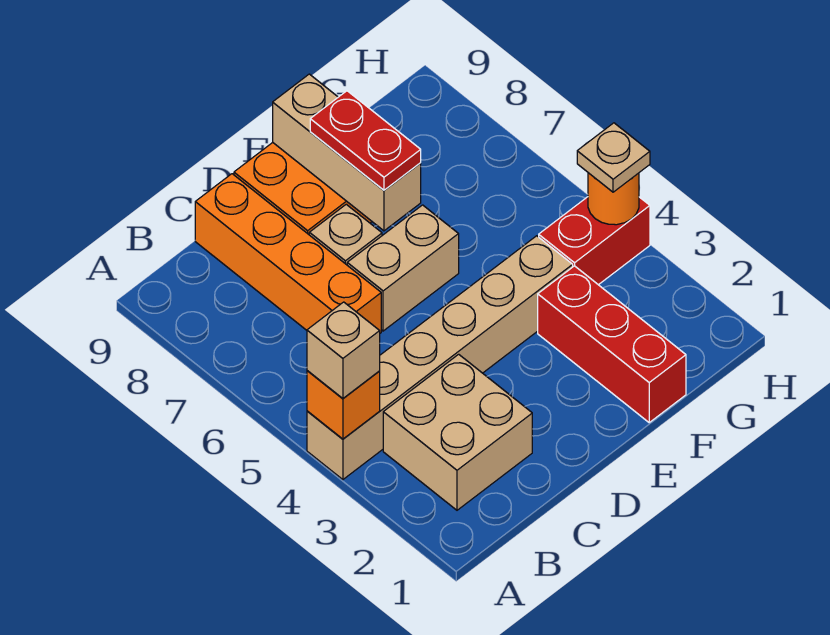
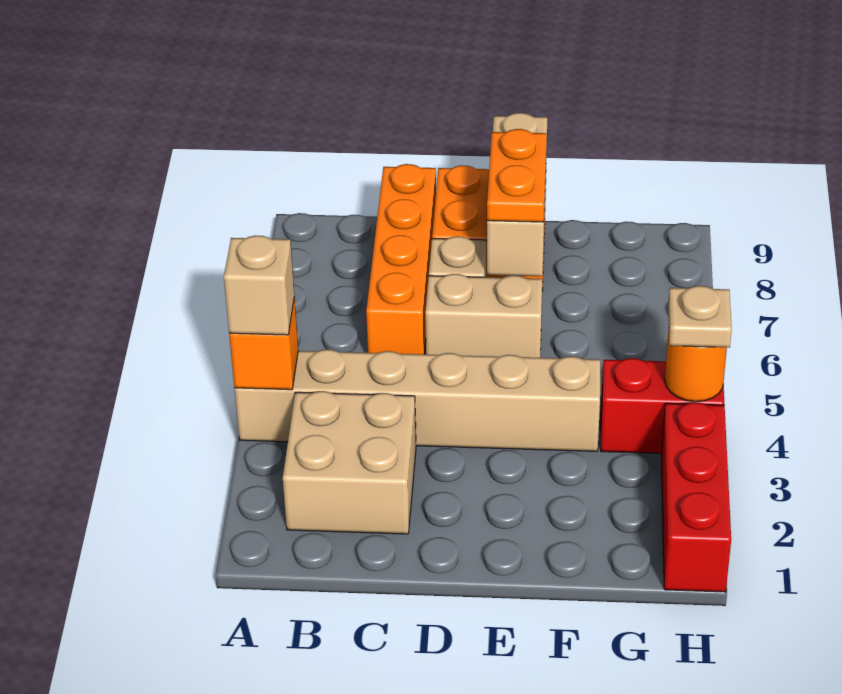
red plate E7:E8 level 3 -> orange plate E7:E8 level 3
red brick F1:F3 level 1 -> red brick H1:H3 level 1

